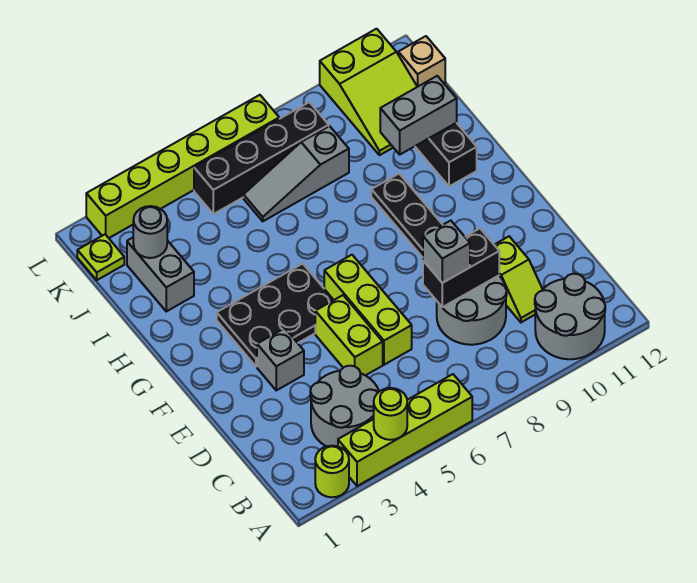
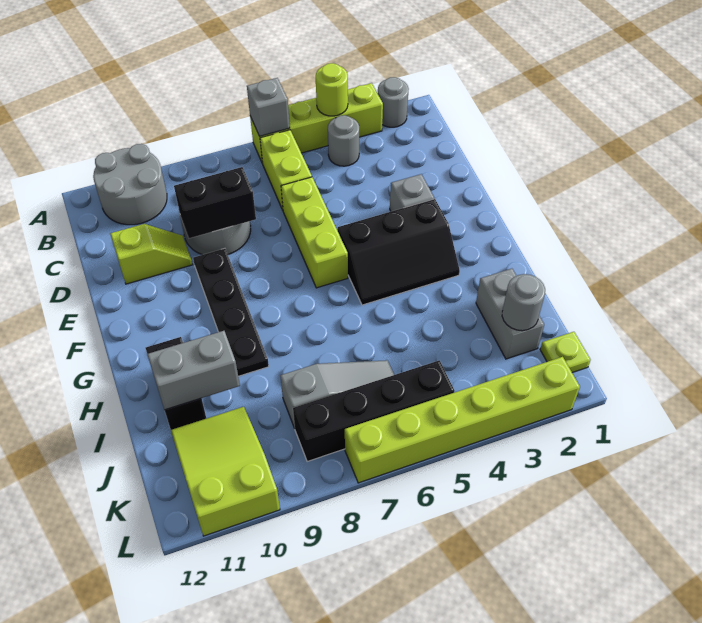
lime round brick A2 level 1 -> grey round brick A2 level 1
grey round brick B3:C4 level 1 -> grey round brick B4 level 1
lime slope C10:D10 level 1 top D -> lime slope D10:D11 level 1 top 11
lime brick D5:E5 level 1 -> lime brick B6:C6 level 1
grey brick D8 level 3 -> grey brick A6 level 2
black plate F3:G5 level 1 -> black slope F3:G5 level 1 top F
tan brick K12 level 1 -> none

